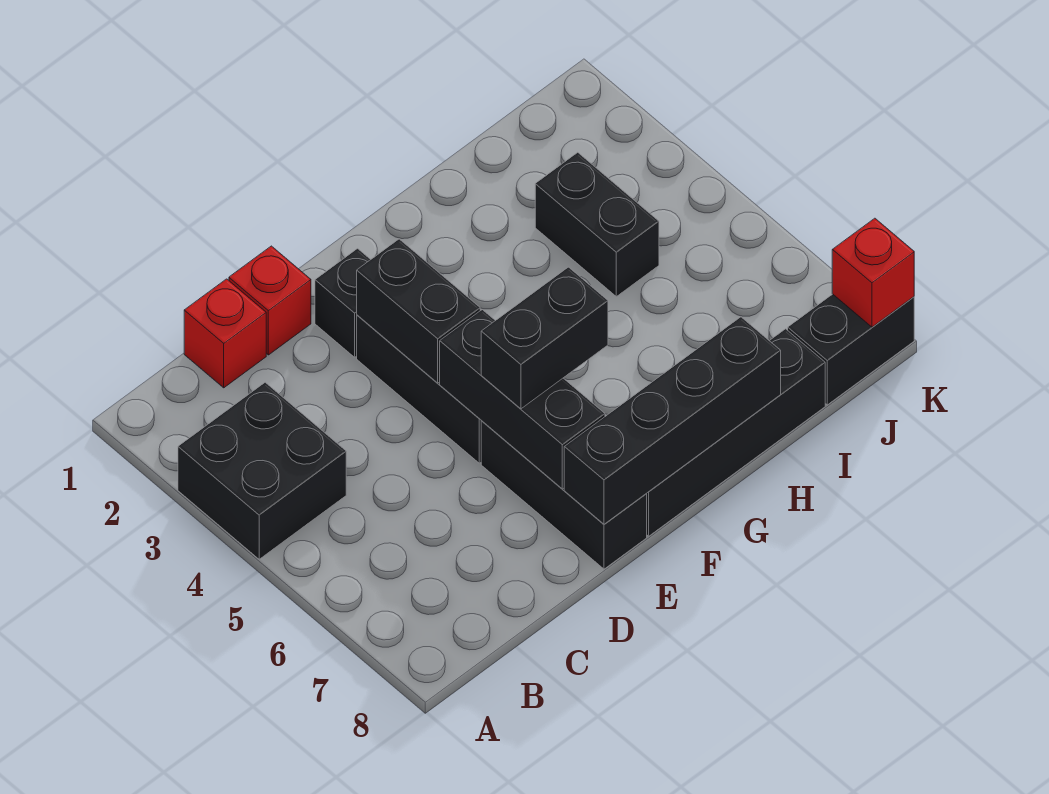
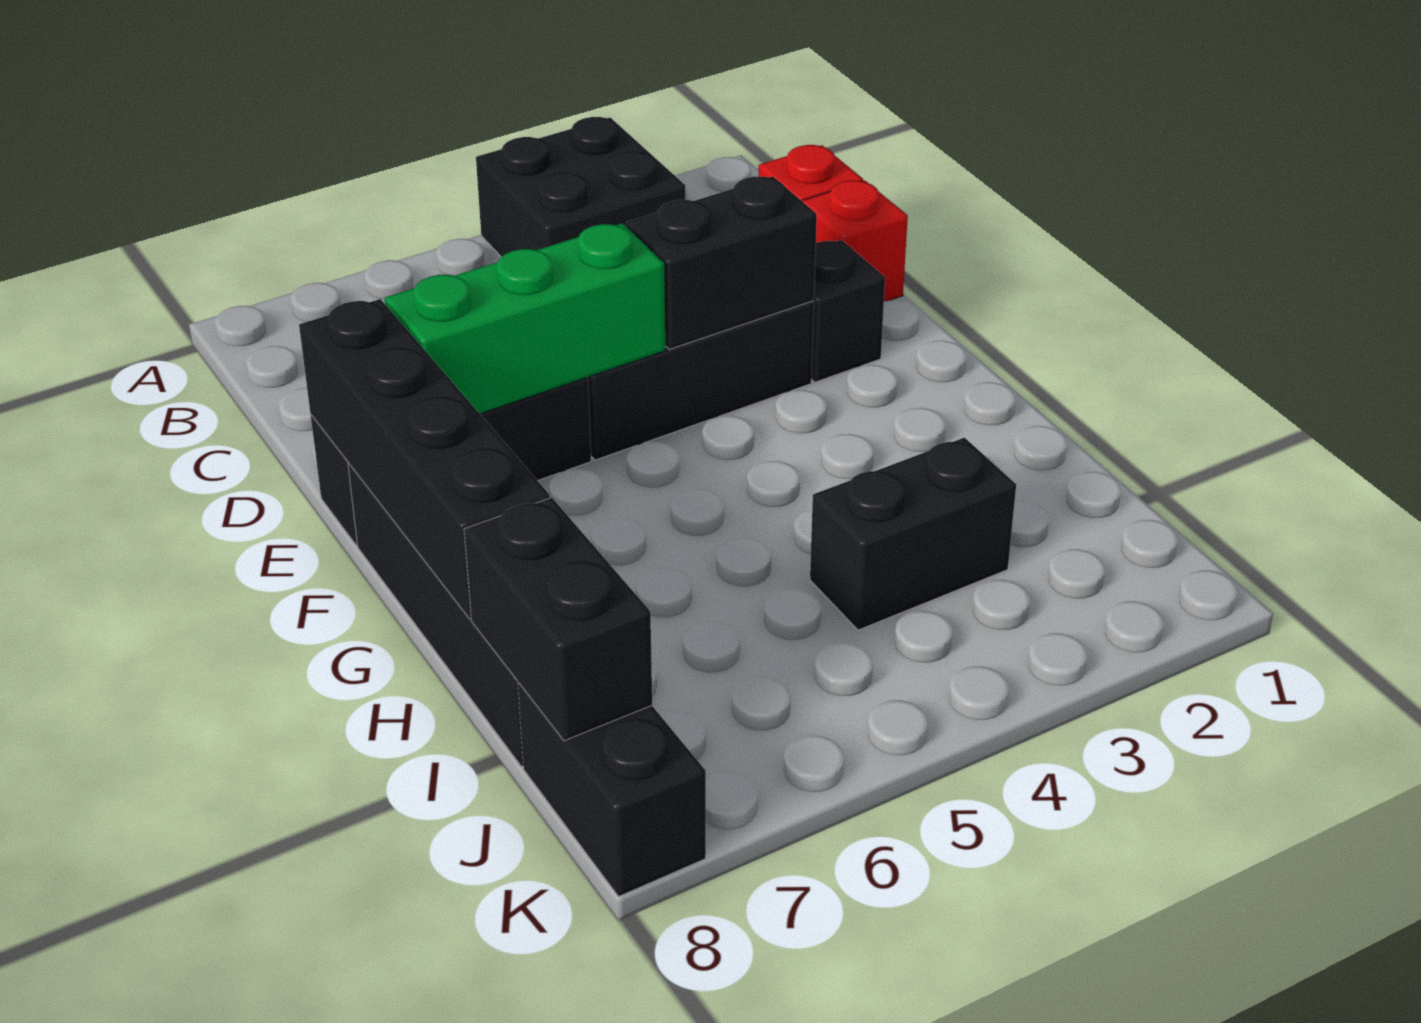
black brick E5:E7 level 2 -> green brick E5:E7 level 2
black brick E6:F6 level 3 -> black brick I8:J8 level 2
red brick K8 level 2 -> none

